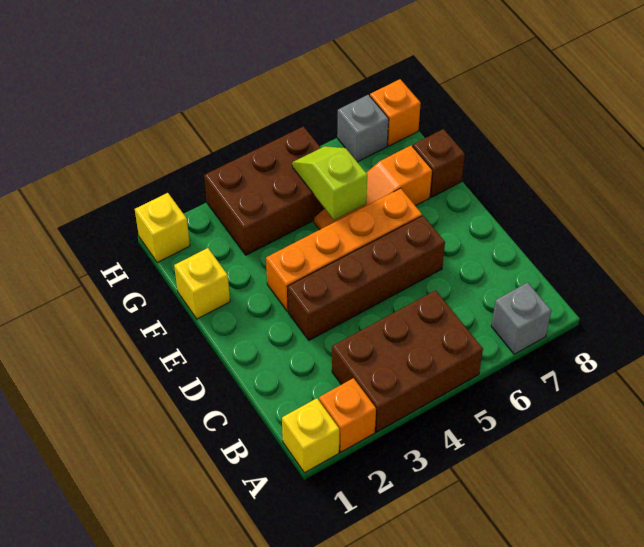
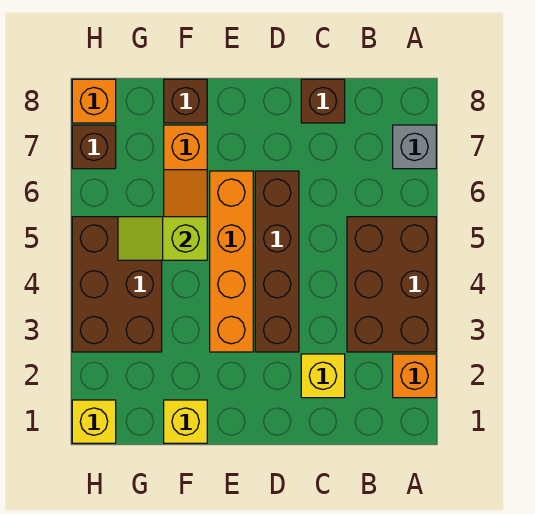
yellow brick A1 level 1 -> yellow brick C2 level 1
none -> brown brick C8 level 1
grey brick H7 level 1 -> brown brick H7 level 1

